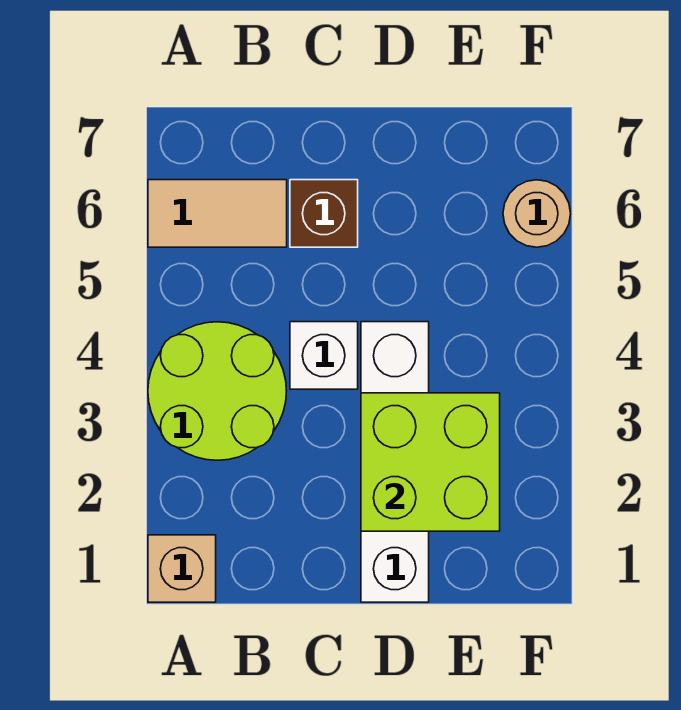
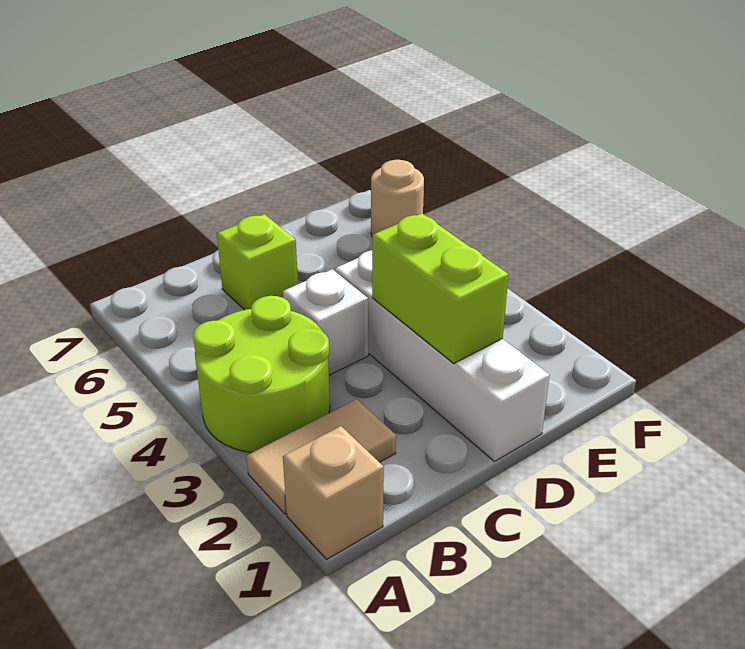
tan tile A6:B6 level 1 -> tan tile A2:B2 level 1
brown brick C6 level 1 -> lime brick C6 level 1
lime brick D2:E3 level 2 -> lime brick D2:D3 level 2

